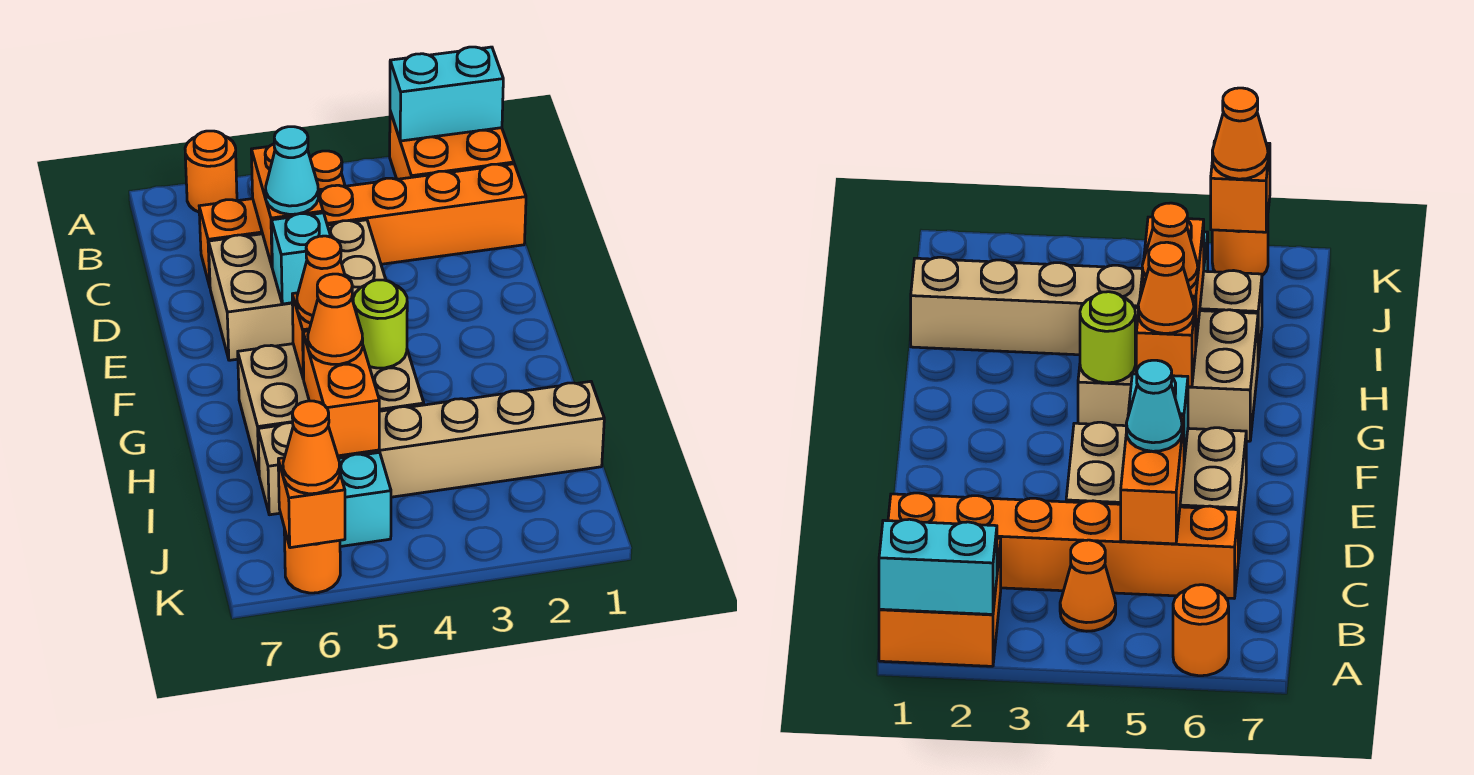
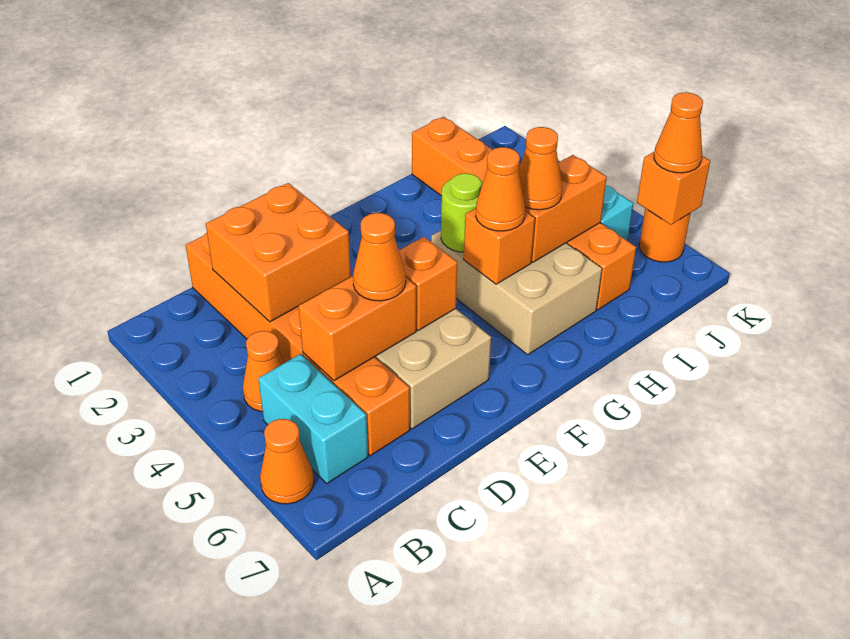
orange brick A1:B2 level 1 -> orange brick C2:D3 level 2
cyan brick A1:A2 level 2 -> cyan brick B5:B6 level 1
orange round brick A6 level 1 -> orange cone A6 level 1
cyan cone D5 level 3 -> orange cone D5 level 3
cyan brick E5 level 2 -> orange brick E5 level 2
tan brick I1:I6 level 1 -> orange brick I1:I6 level 1

